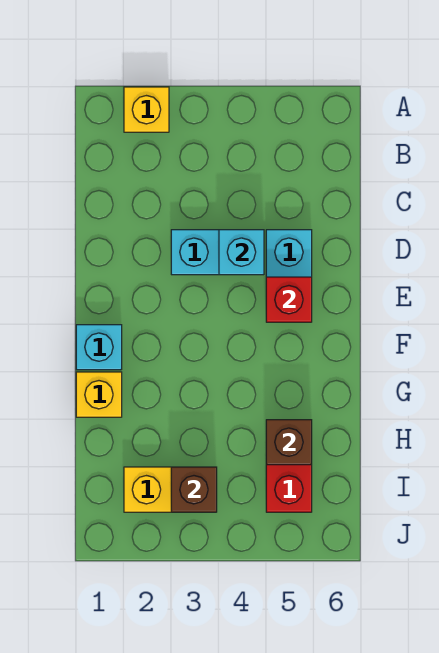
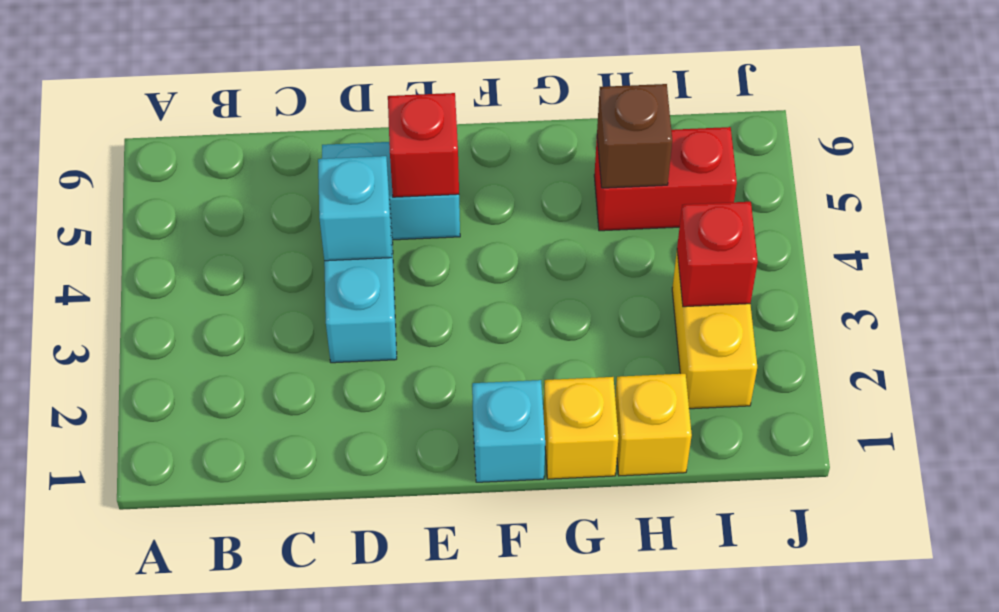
yellow brick A2 level 1 -> yellow brick H1 level 1
brown brick I3 level 2 -> red brick I3 level 2

